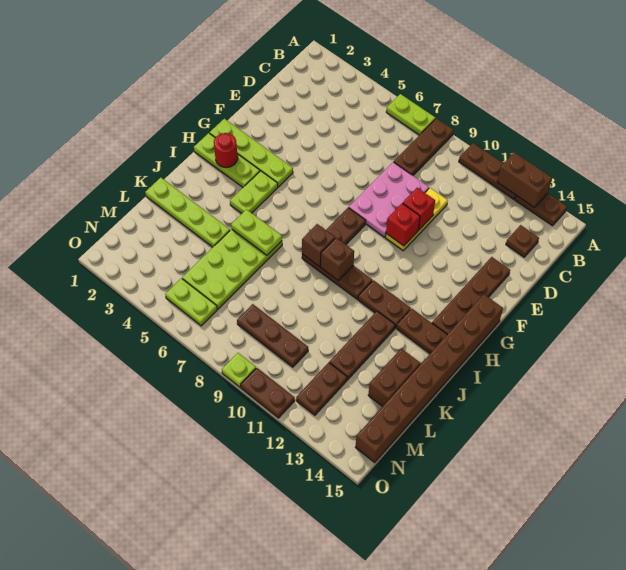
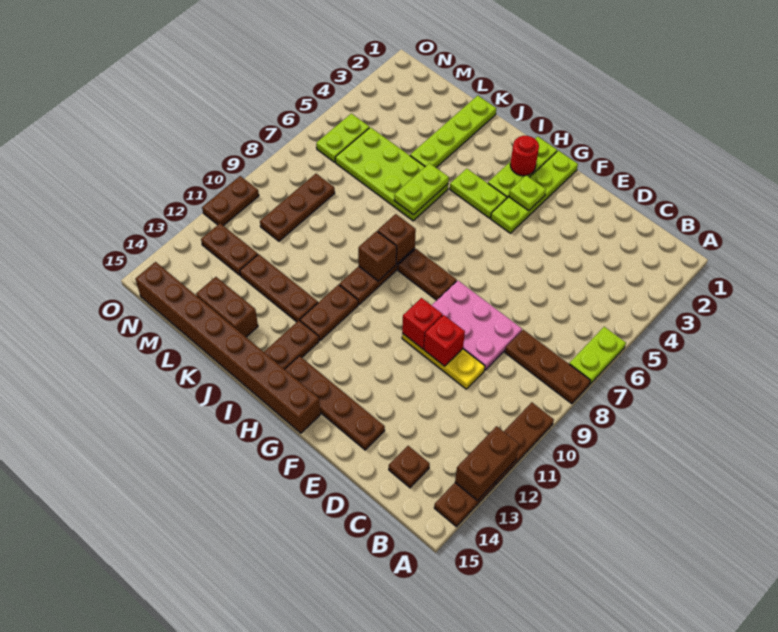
lime plate O9 level 1 -> lime plate G3 level 2

